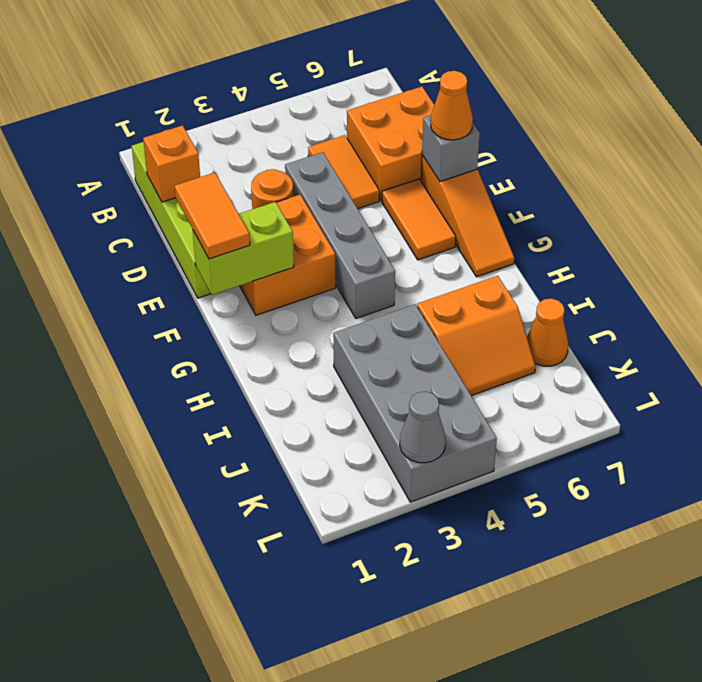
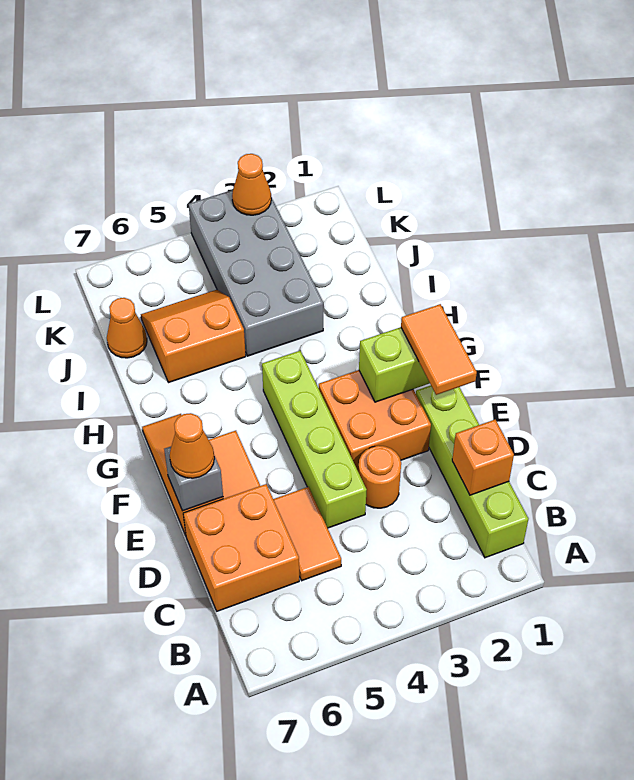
grey brick D4:G4 level 1 -> lime brick D4:G4 level 1
grey cone L3 level 2 -> orange cone L3 level 2

